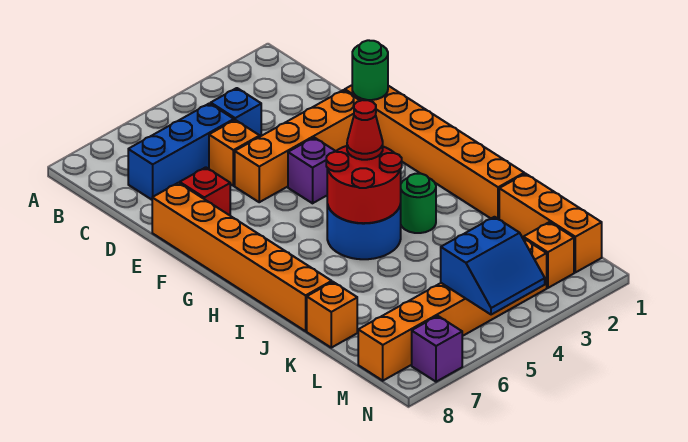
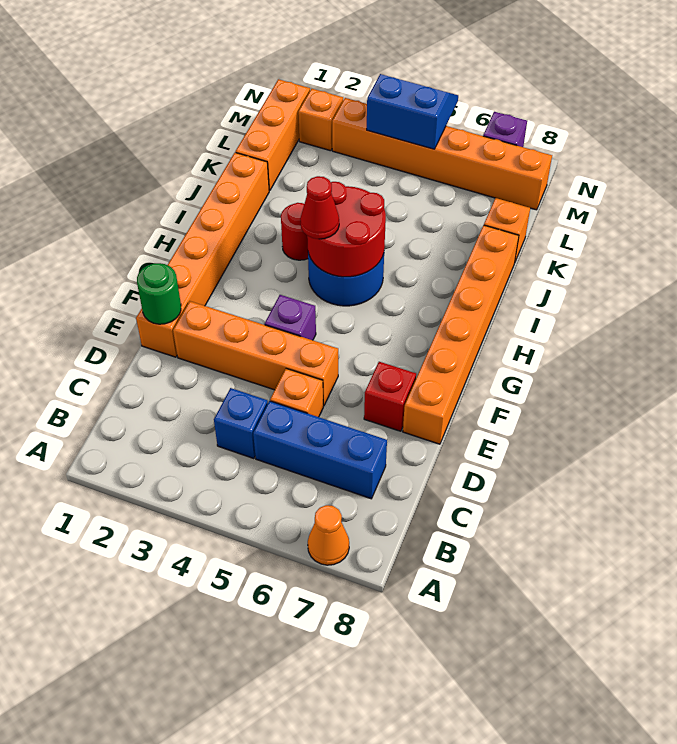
none -> orange cone A7 level 1
green round brick I3 level 1 -> red round brick I3 level 1

